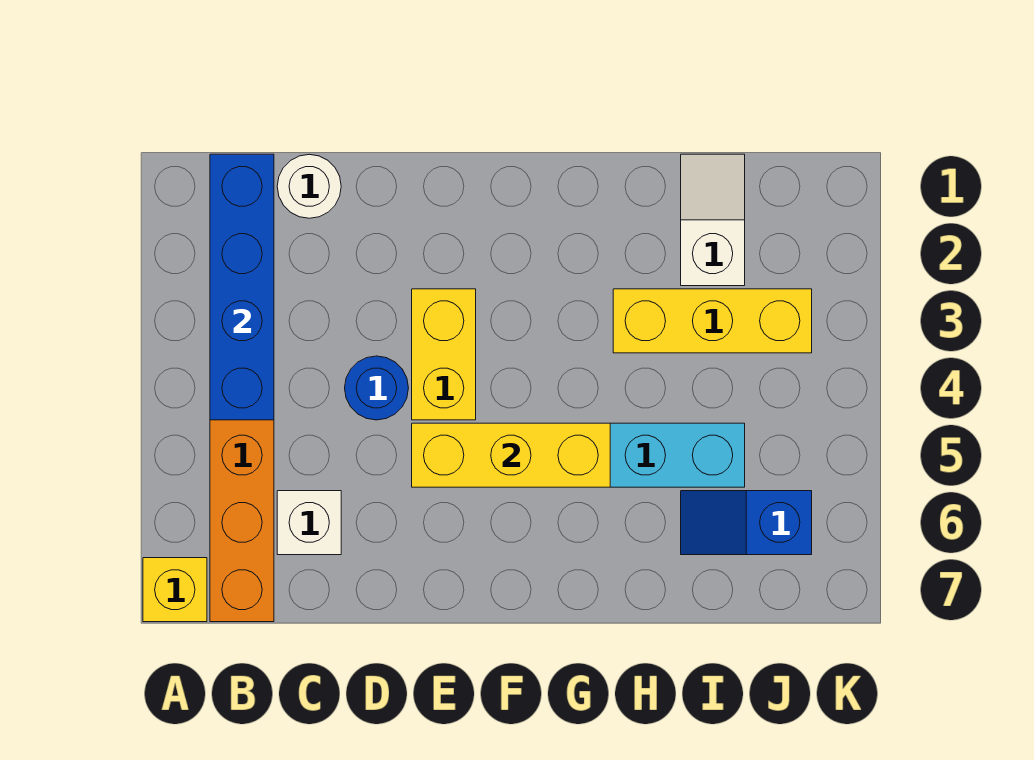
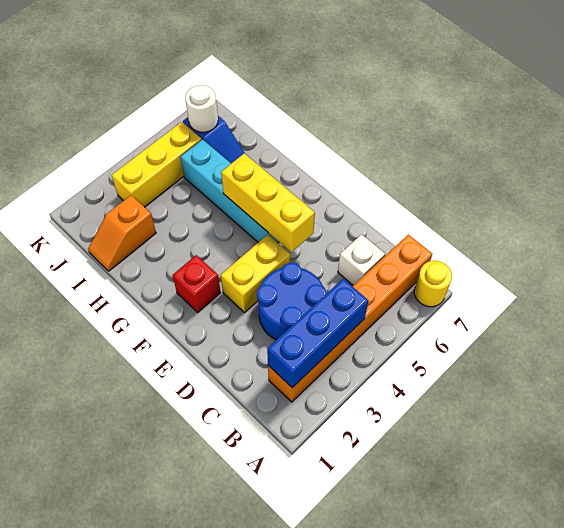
yellow brick A7 level 1 -> yellow round brick A7 level 1
blue brick B1:B4 level 2 -> blue brick B2:B4 level 2
white round brick C1 level 1 -> white round brick J6 level 2
blue round brick D4 level 1 -> blue round brick C3:D4 level 1
none -> red brick F2 level 1
yellow brick H3:J3 level 1 -> yellow brick J3:J5 level 1
white slope I1:I2 level 1 top 2 -> orange slope I1:I2 level 1 top 2

